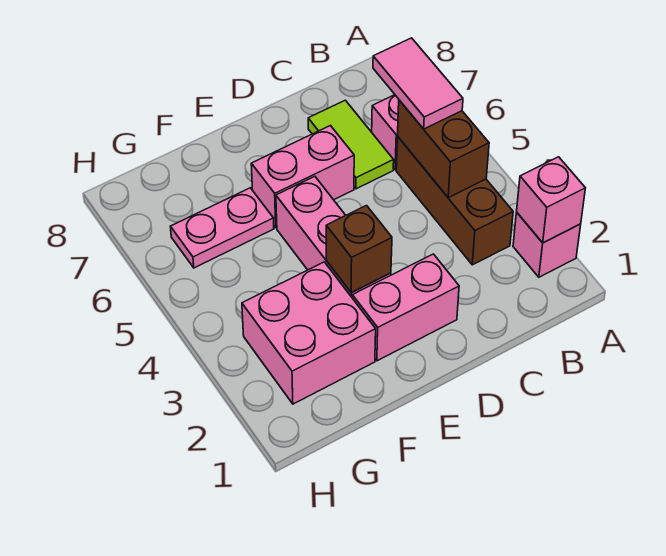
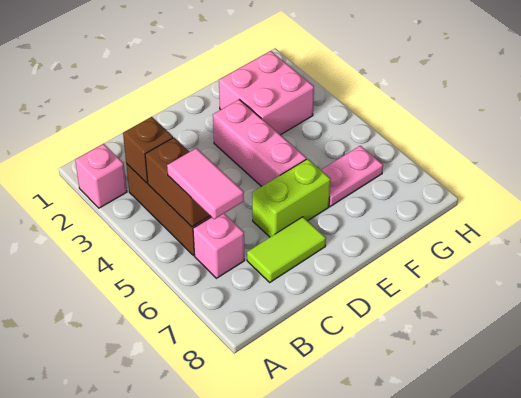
pink brick A2 level 2 -> none
lime tile C6:C7 level 1 -> lime tile C7:D7 level 1
pink brick D2:E2 level 1 -> none
pink brick D6:E6 level 1 -> lime brick D6:E6 level 1
brown brick E3 level 2 -> brown brick B3 level 2

